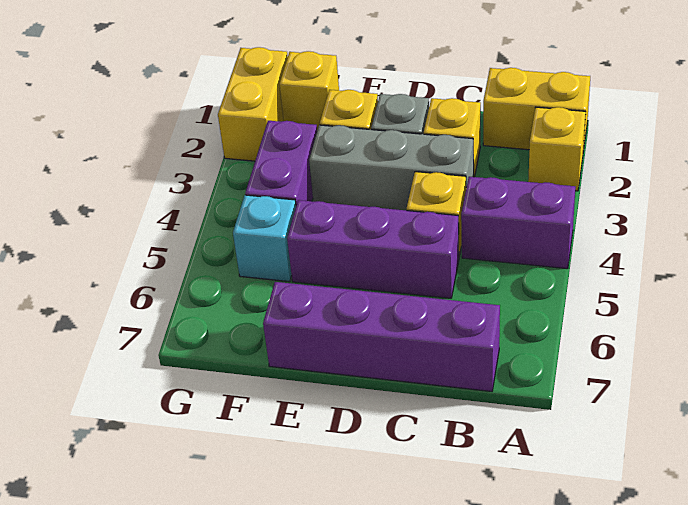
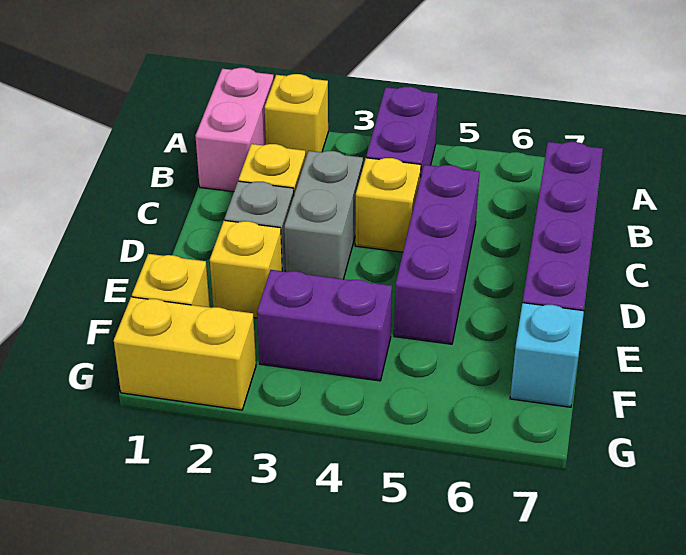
yellow brick A1:B1 level 1 -> pink brick A1:B1 level 1
grey brick C3:E3 level 1 -> grey brick C3:D3 level 1
cyan brick F5 level 1 -> cyan brick F7 level 1

